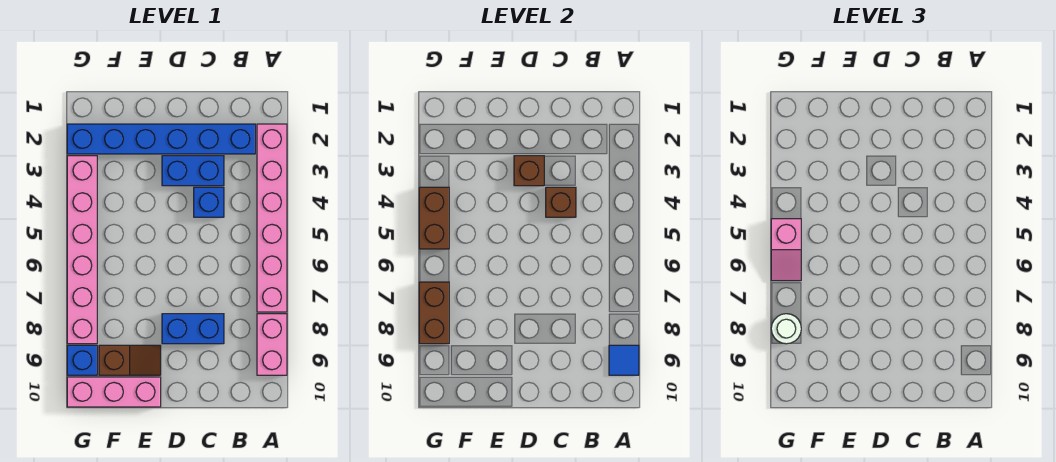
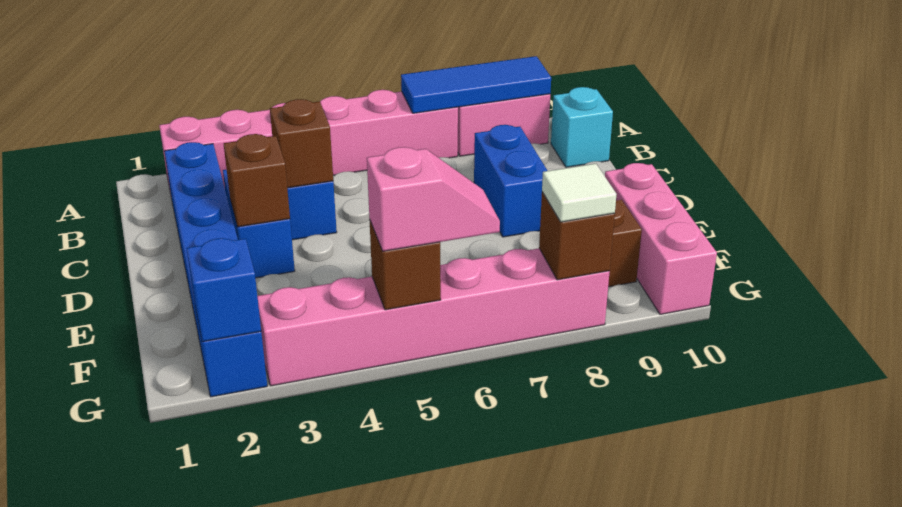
blue tile A9 level 2 -> blue tile A7:A9 level 2
none -> cyan brick B10 level 1
brown brick G4:G5 level 2 -> brown brick G5 level 2
brown brick G7:G8 level 2 -> brown brick G8 level 2
white round brick G8 level 3 -> white tile G8 level 3
blue brick G9 level 1 -> blue brick G2 level 2

